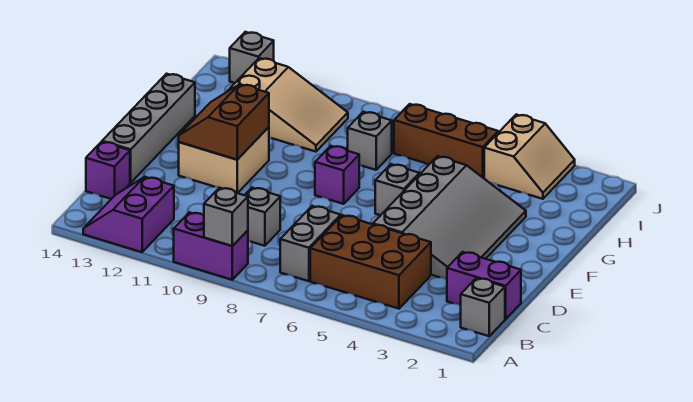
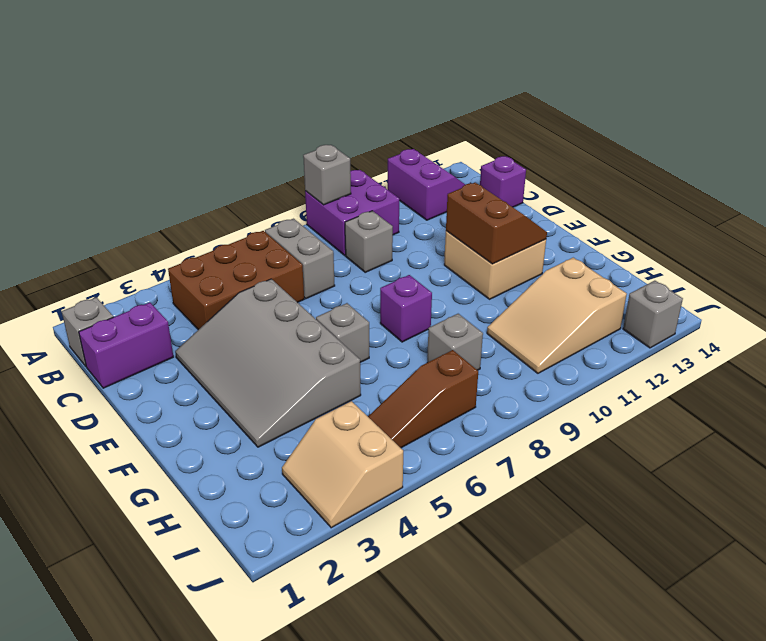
purple brick A9:A10 level 1 -> purple brick A9:B10 level 1
grey brick D14:G14 level 1 -> none
brown brick I5:I7 level 1 -> brown slope I5:I7 level 1 top 7

